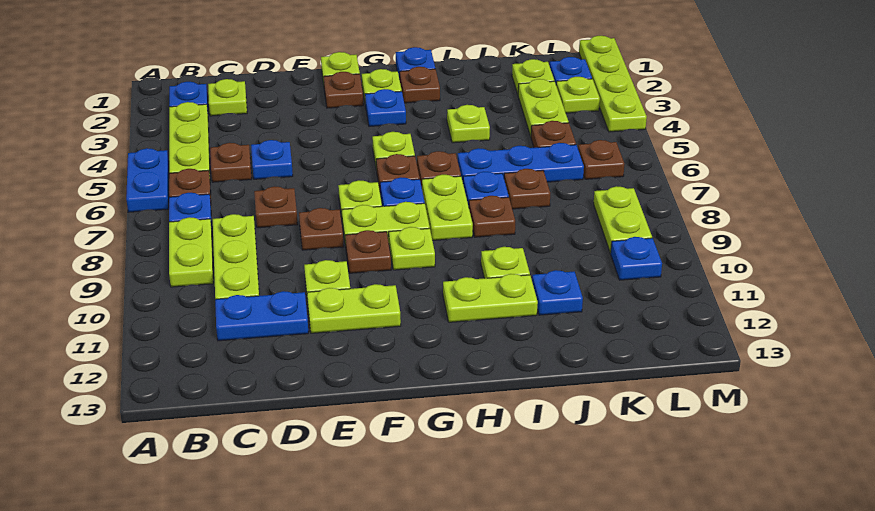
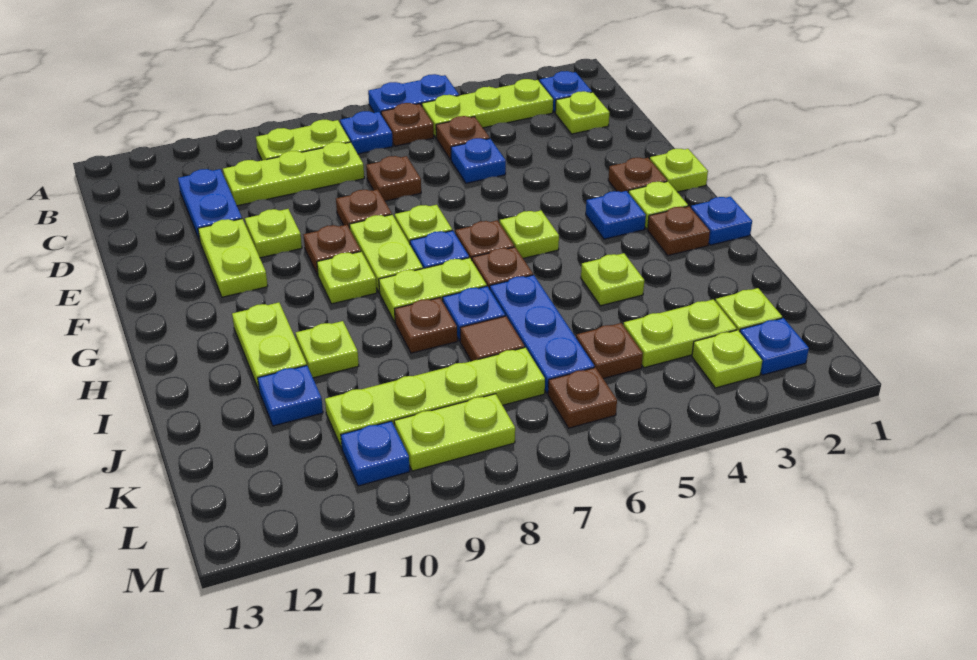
brown plate J7 level 1 -> brown tile J7 level 1
lime plate M1:M4 level 1 -> lime plate K7:K10 level 1

